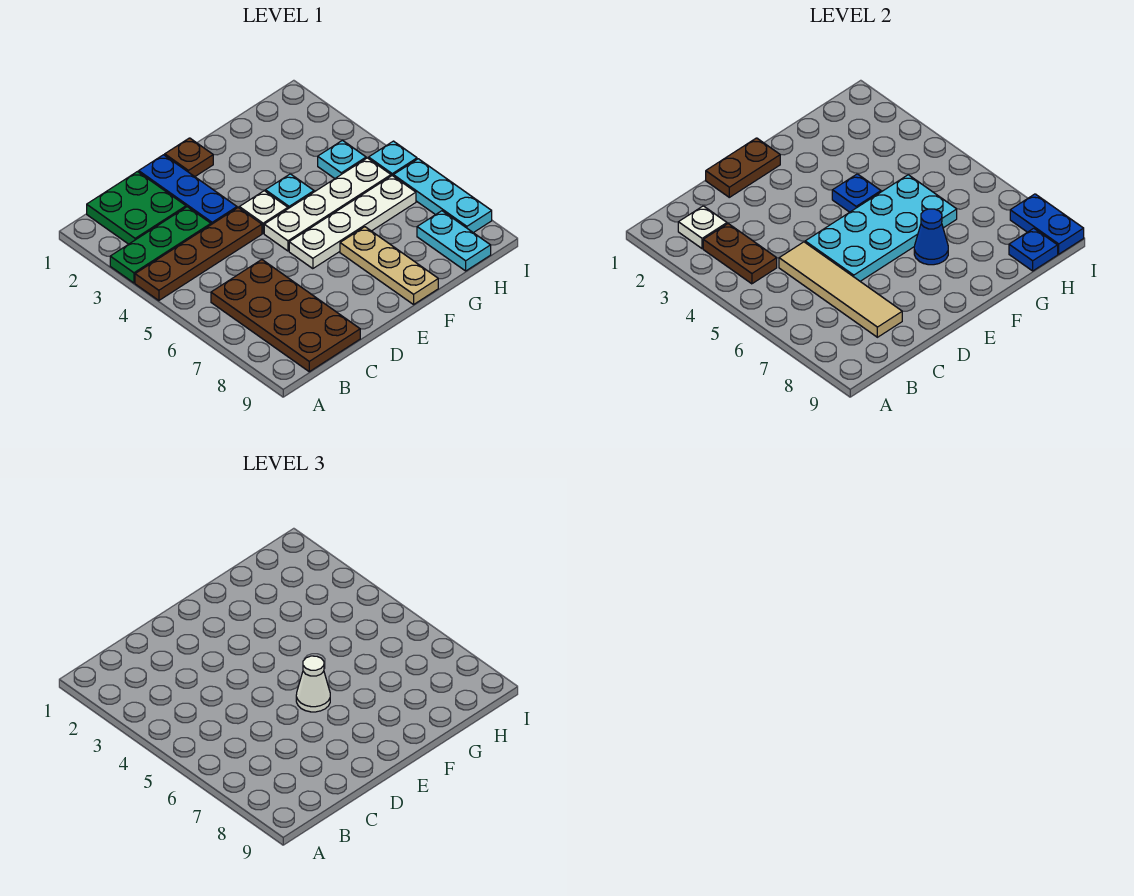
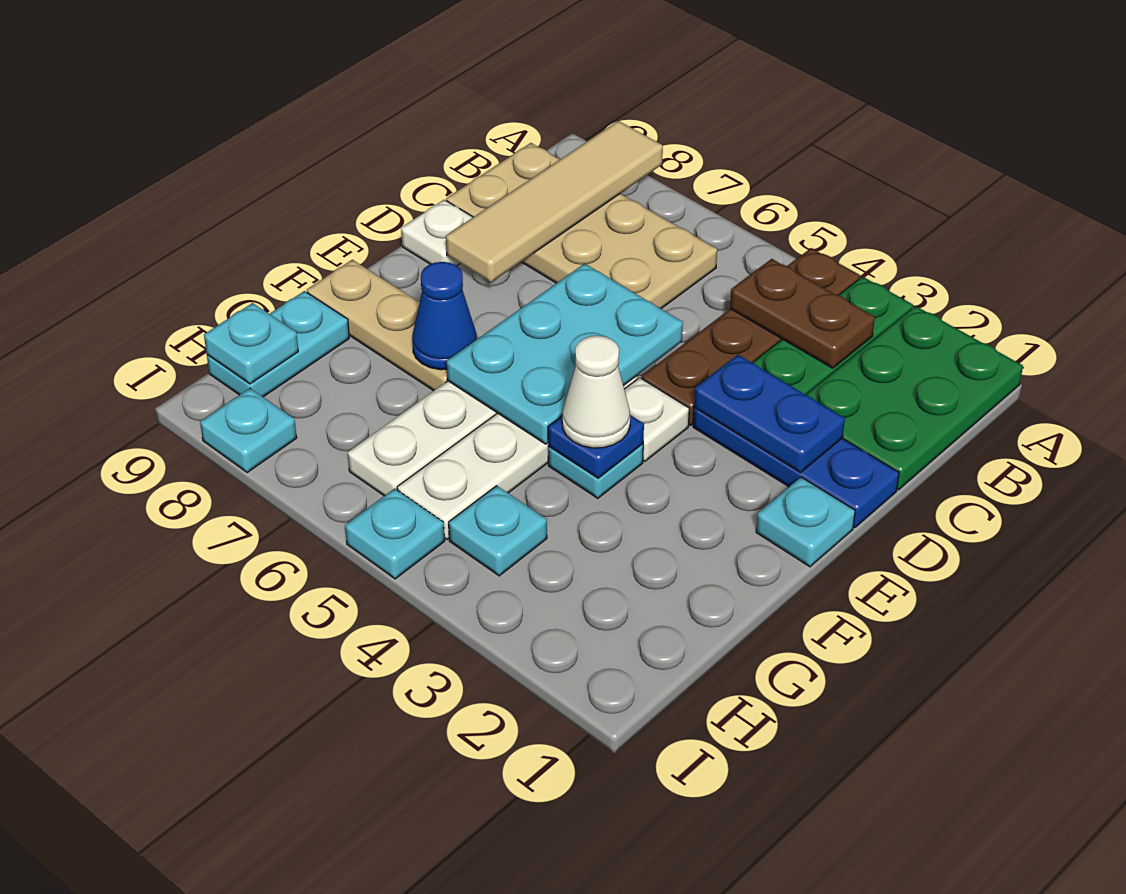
green plate B1:C2 level 1 -> green plate A1:C2 level 1
white plate B2 level 2 -> white plate D9 level 1
brown plate B6:C9 level 1 -> tan plate B6:C9 level 1
tan tile C5:C8 level 2 -> tan tile A8:D8 level 2
brown plate D1:E1 level 2 -> none
cyan plate D5:G6 level 2 -> cyan plate D5:F6 level 2
brown plate E1 level 1 -> cyan plate E1 level 1
white cone E6 level 3 -> white cone F4 level 3
cyan plate H8:H9 level 1 -> cyan plate G9:H9 level 1
blue plate H9 level 2 -> cyan plate H9 level 2
cyan plate I6:I8 level 1 -> cyan plate I8 level 1
blue plate I8:I9 level 2 -> blue plate D2:D3 level 2

